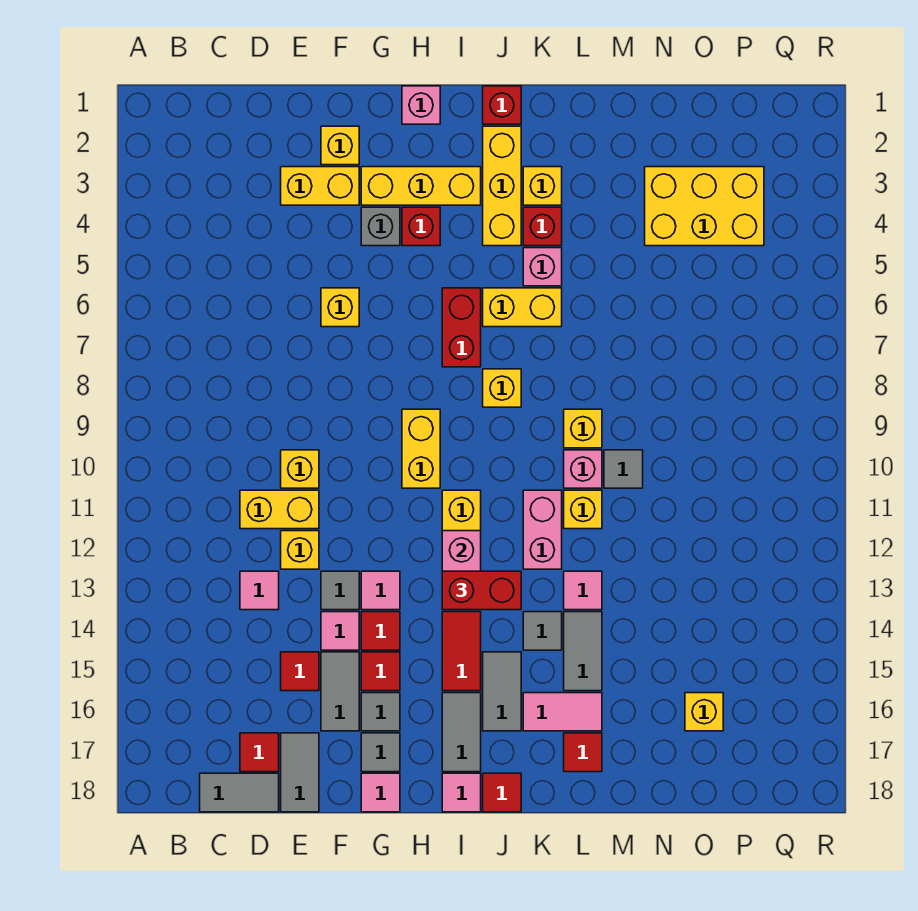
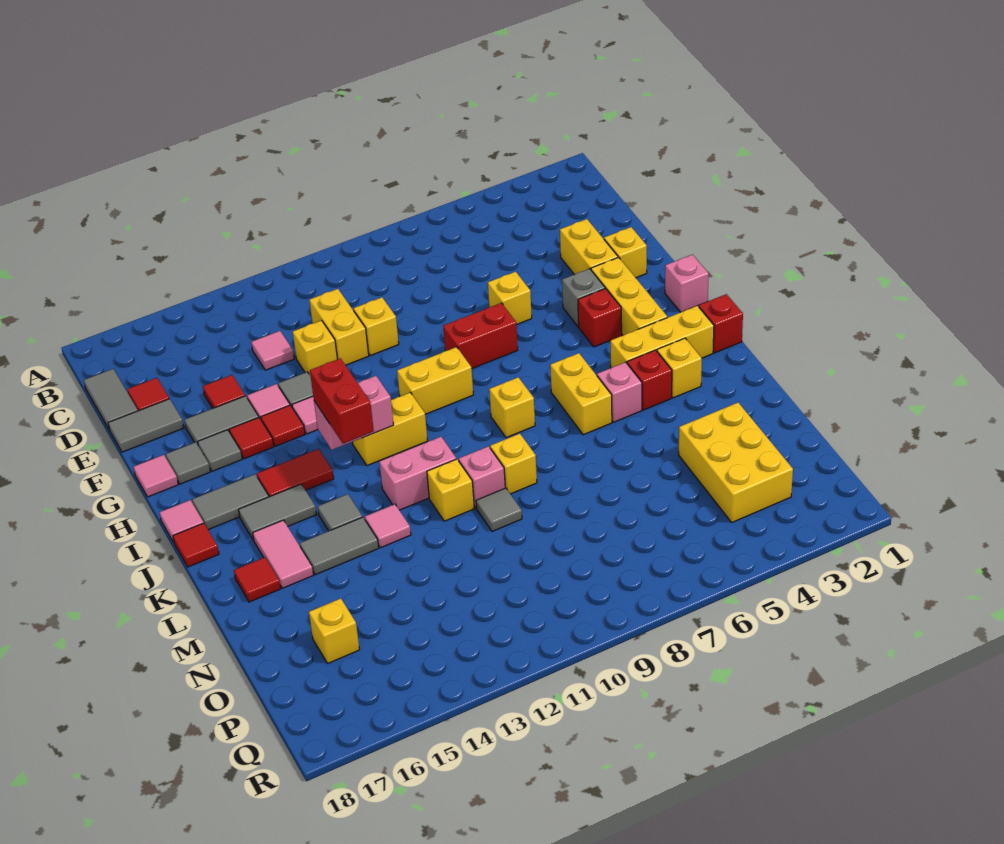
red brick I6:I7 level 1 -> red brick G7:G8 level 1

